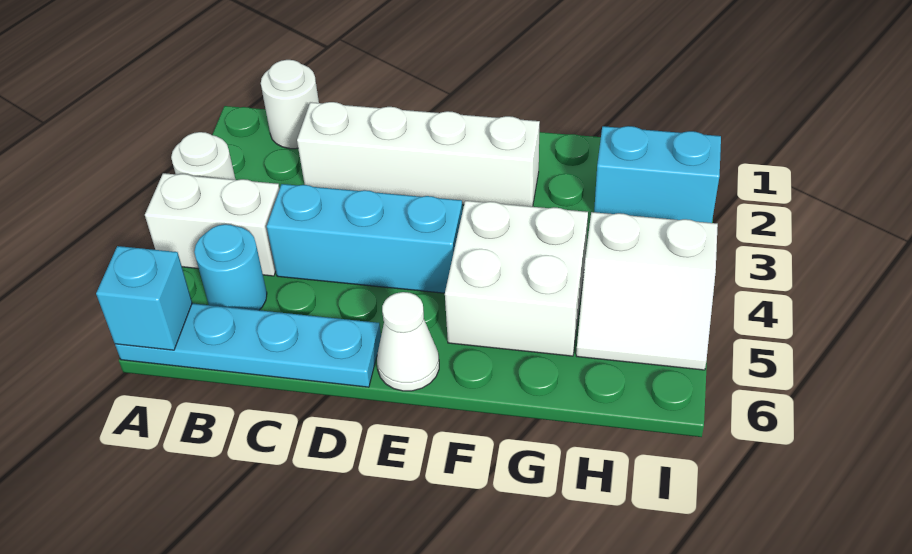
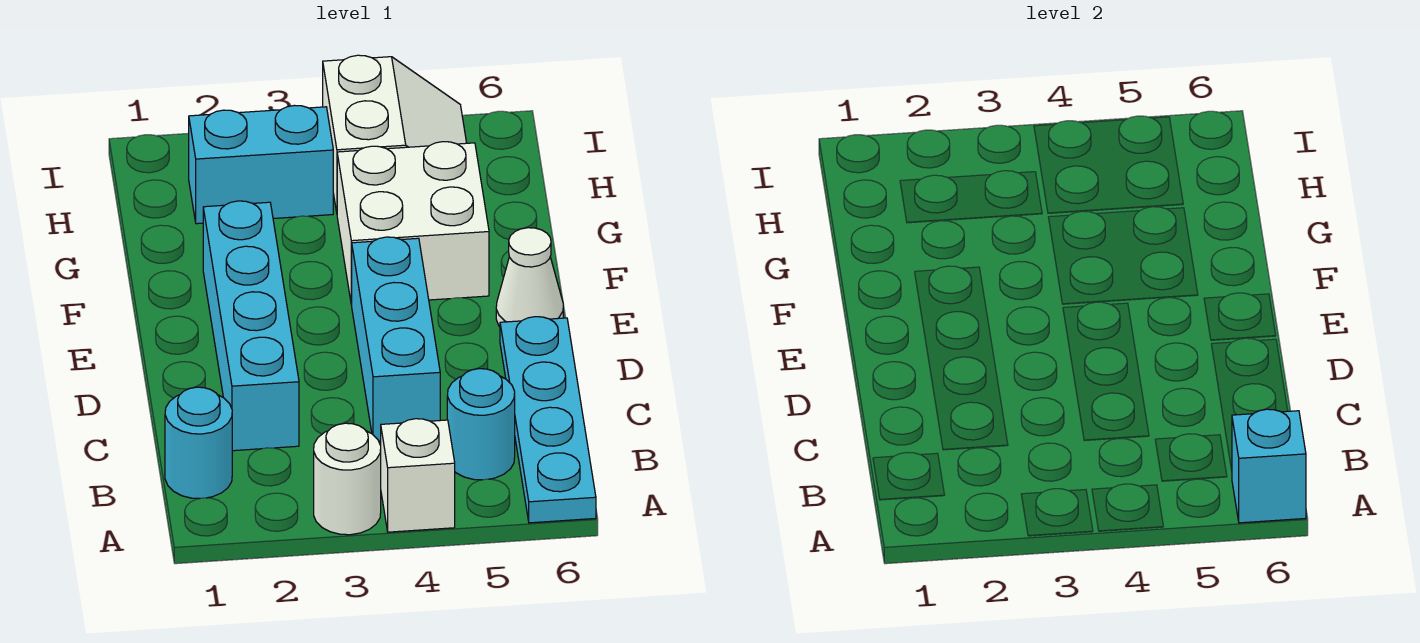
white brick A4:B4 level 1 -> white brick A4 level 1
white round brick B1 level 1 -> cyan round brick B1 level 1
white brick C2:F2 level 1 -> cyan brick C2:F2 level 1
cyan brick H2:I2 level 1 -> cyan brick H2:H3 level 1

